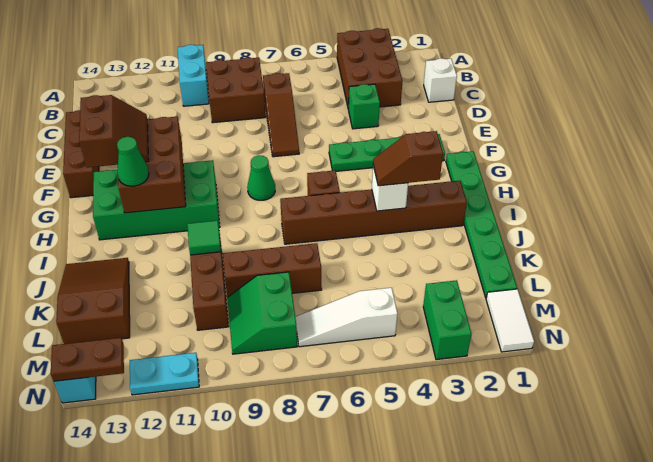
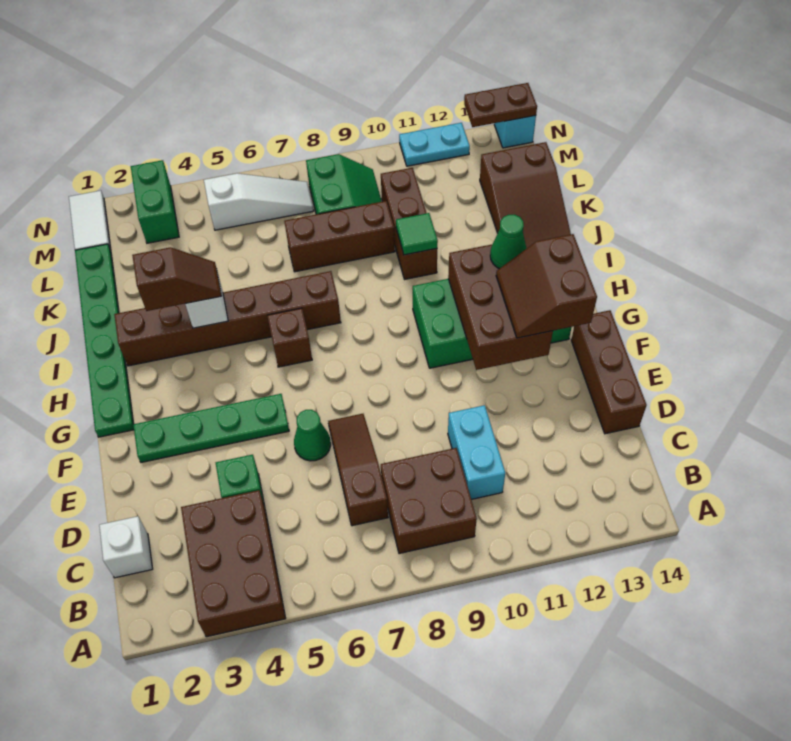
cyan brick A10:B10 level 1 -> cyan brick C10:D10 level 1
green cone G8 level 1 -> green cone E6 level 1

